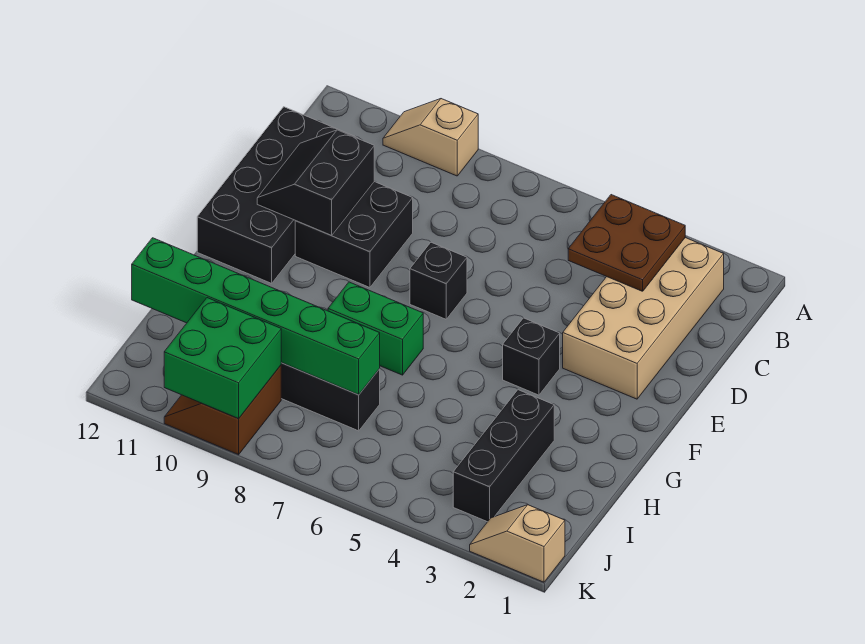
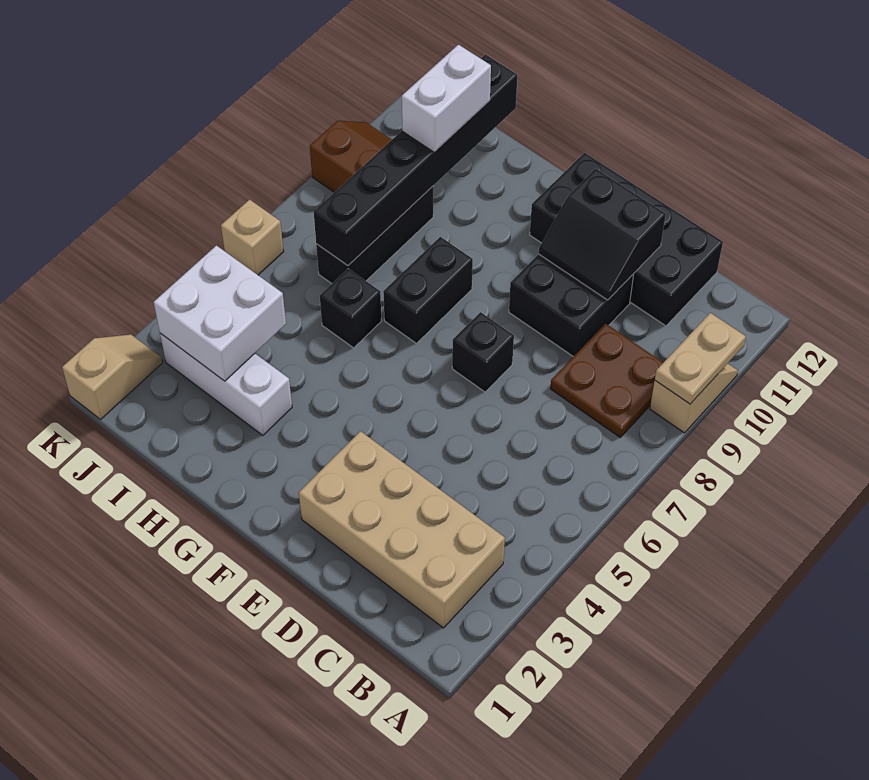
none -> tan plate A9:A10 level 2
brown plate B3:C4 level 2 -> brown plate B8:C9 level 1
black slope D10:E11 level 2 top 10 -> black slope D10:E11 level 2 top 11
black brick F4 level 1 -> black brick H6 level 1
green brick G7:G8 level 1 -> black brick G7:G8 level 1
black brick H3:J3 level 1 -> white brick H3:J3 level 1
none -> white brick I3:J4 level 2
green brick I7:I12 level 2 -> black brick I7:I12 level 2
none -> white brick I10:I11 level 3
green brick J9:K10 level 2 -> none
none -> tan brick K6 level 1

